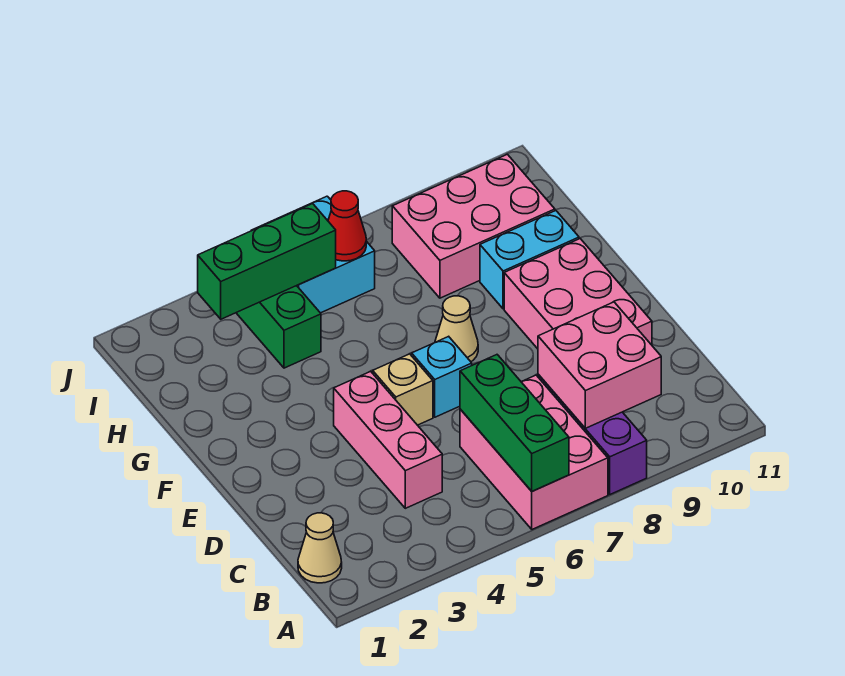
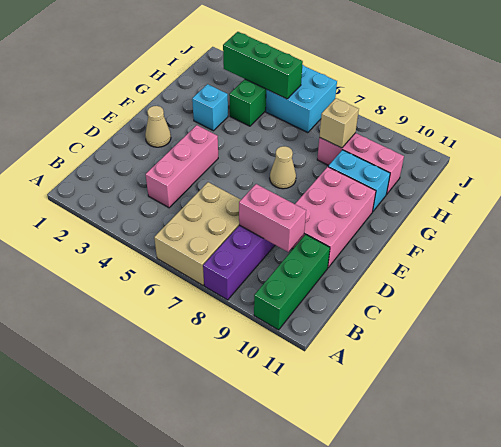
pink brick A6:C7 level 1 -> tan brick A6:C7 level 1
green brick A6:C6 level 2 -> green brick A10:C10 level 1
tan cone B1 level 1 -> tan cone E2 level 1
pink brick B8:C9 level 2 -> pink brick C8:C9 level 2
tan brick E5 level 1 -> tan brick H8 level 2
cyan brick E6 level 1 -> cyan brick G3 level 1
pink brick H8:I10 level 1 -> pink brick H8:H10 level 1
red cone I6 level 2 -> none

